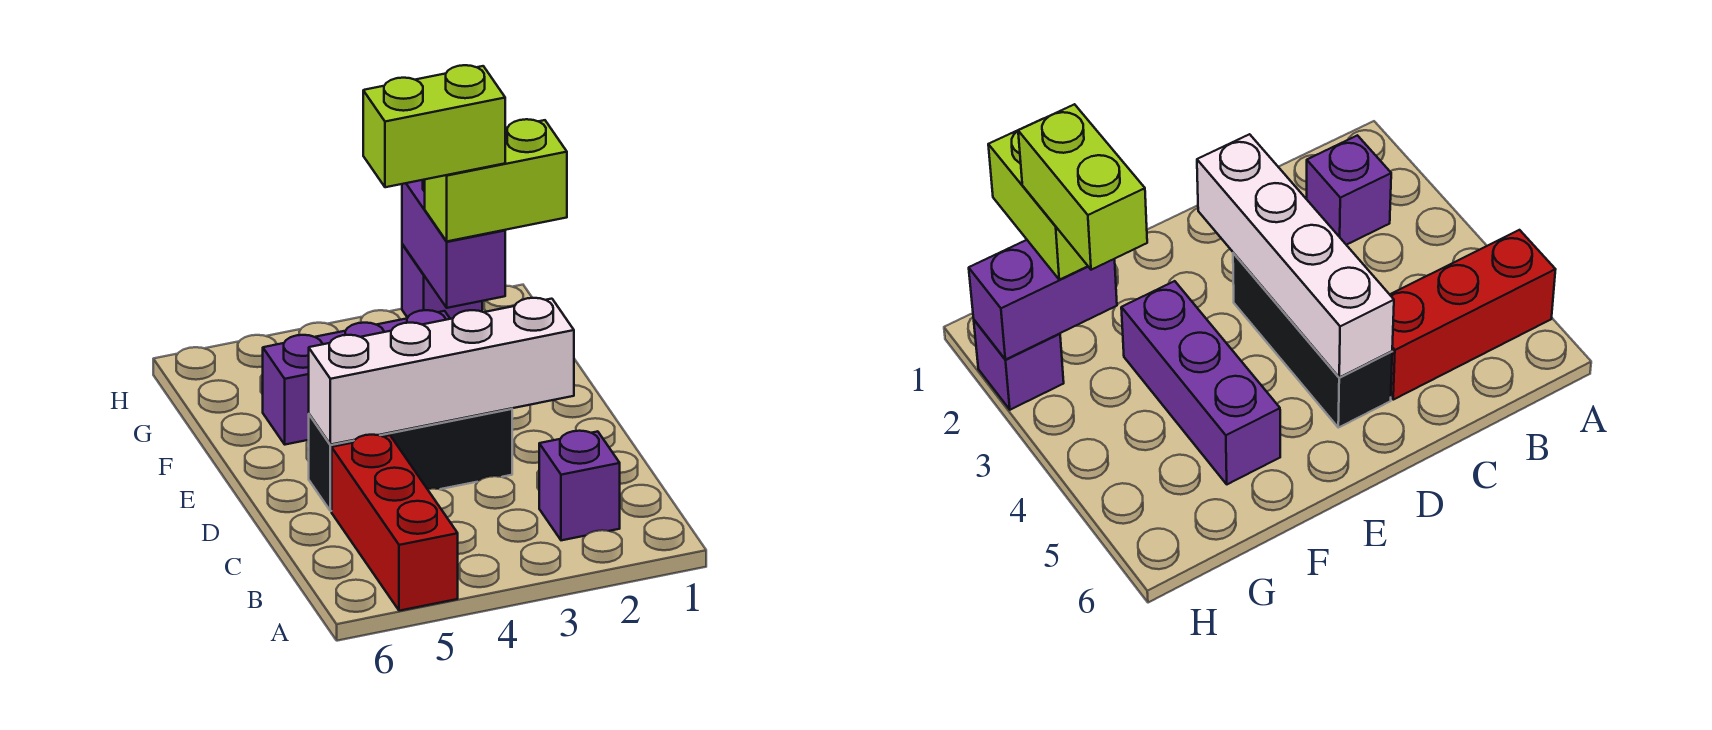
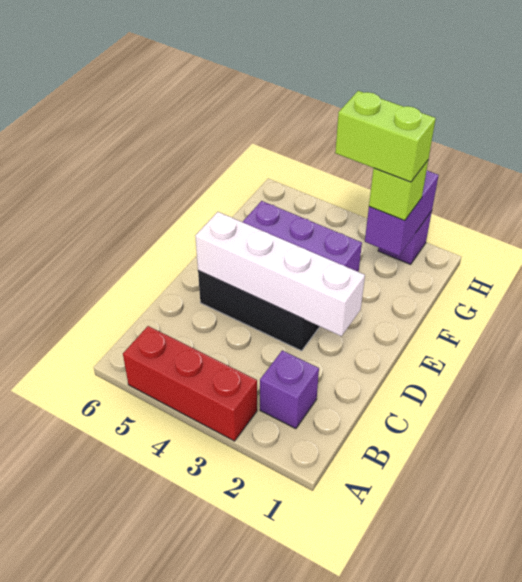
red brick A5:C5 level 1 -> red brick A3:A5 level 1
lime brick G1:G2 level 3 -> lime brick G2 level 3

